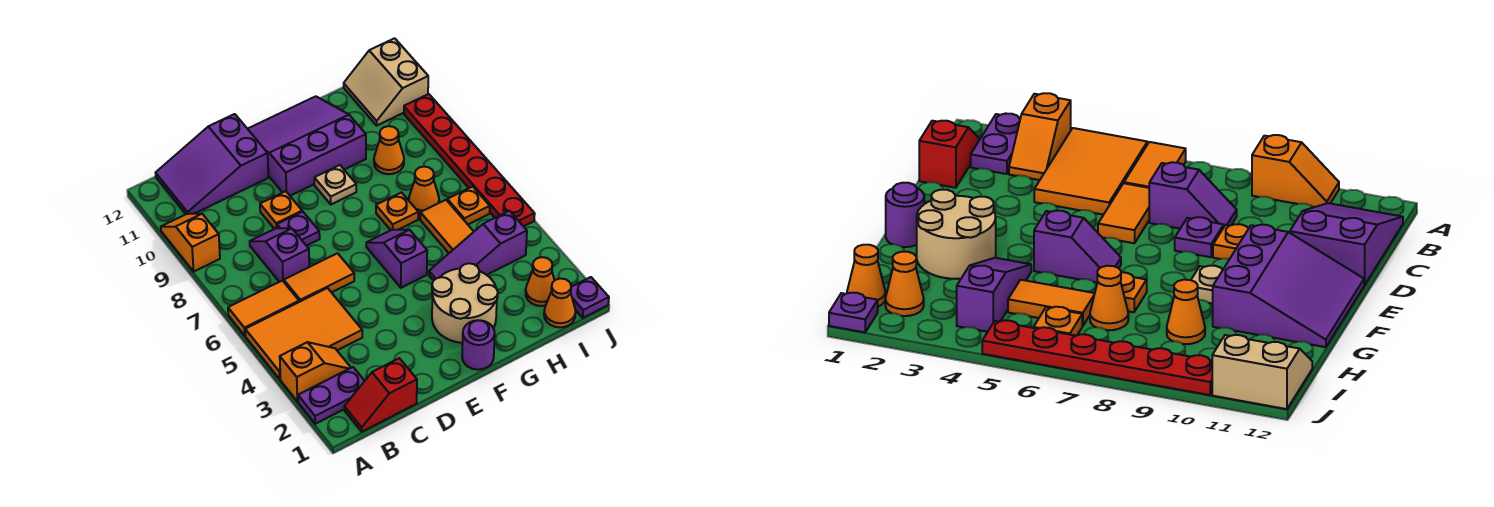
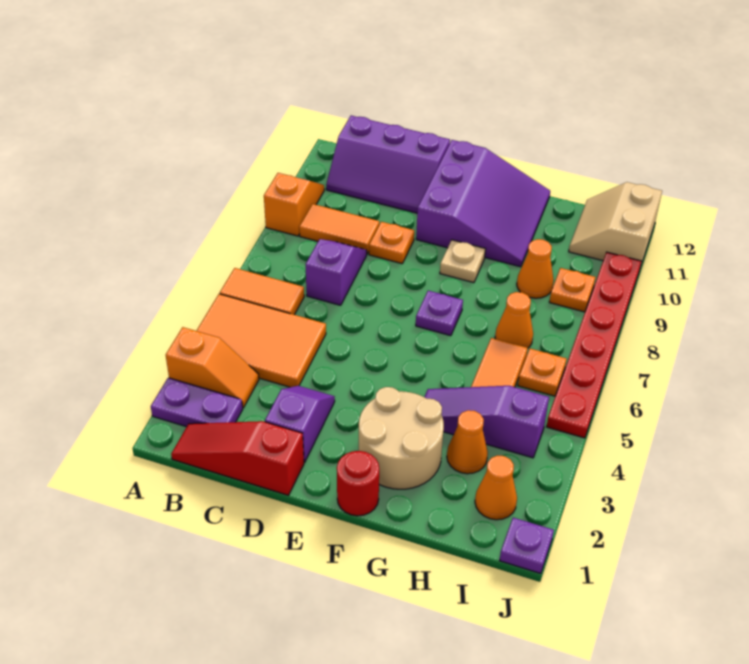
red slope B1:C1 level 1 top C -> red slope B1:D1 level 1 top D
purple slope B11:D12 level 1 top D -> purple slope B11:D12 level 1 top 12
orange tile C6:D6 level 1 -> orange tile B9:C9 level 1
purple plate D8 level 1 -> purple plate F7 level 1
purple slope E10:G12 level 1 top 10 -> purple slope E10:G12 level 1 top E
purple round brick F1 level 1 -> red round brick F1 level 1
purple slope F5:F6 level 1 top 5 -> purple slope D2:D3 level 1 top 2
orange plate G7 level 1 -> orange plate I9 level 1
orange cone I1 level 1 -> orange cone H3 level 1

